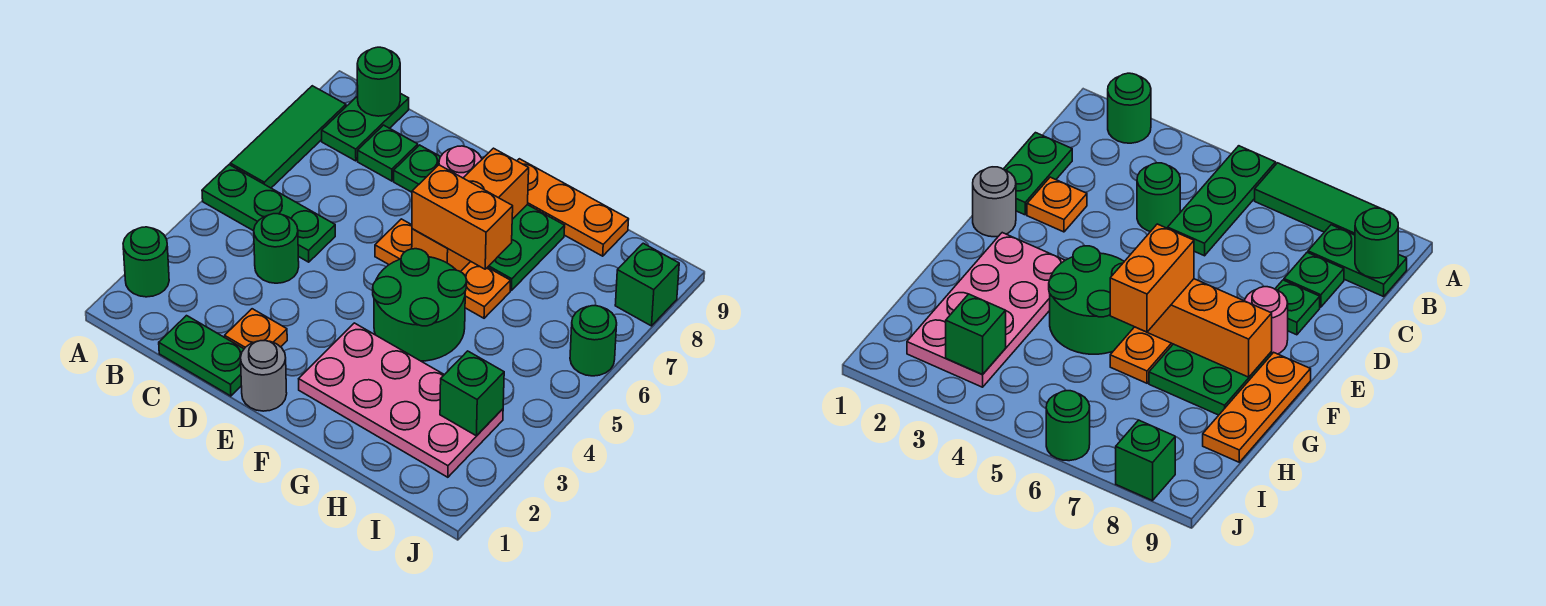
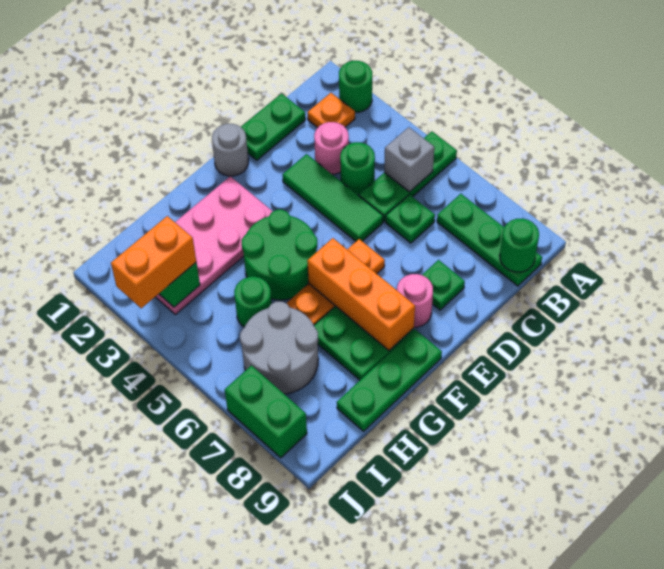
green tile A6:A8 level 1 -> green tile D3:D5 level 1
none -> grey brick B5 level 2
green plate B8:B9 level 1 -> green plate B7:B9 level 1
none -> pink round brick C3 level 1
green plate C8 level 1 -> green plate C6 level 1
orange plate D2 level 1 -> orange plate B2 level 1
orange brick F6:G6 level 3 -> orange brick I3:J3 level 3
orange plate F9:H9 level 1 -> green plate F9:H9 level 1
none -> grey round brick H6:I7 level 1
green round brick J6 level 1 -> green round brick H5 level 1
green brick J8 level 1 -> green brick J7:J8 level 1

